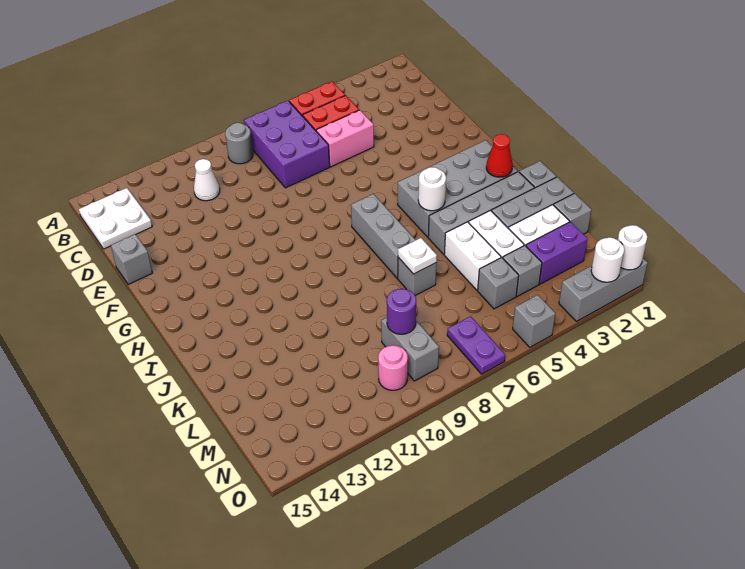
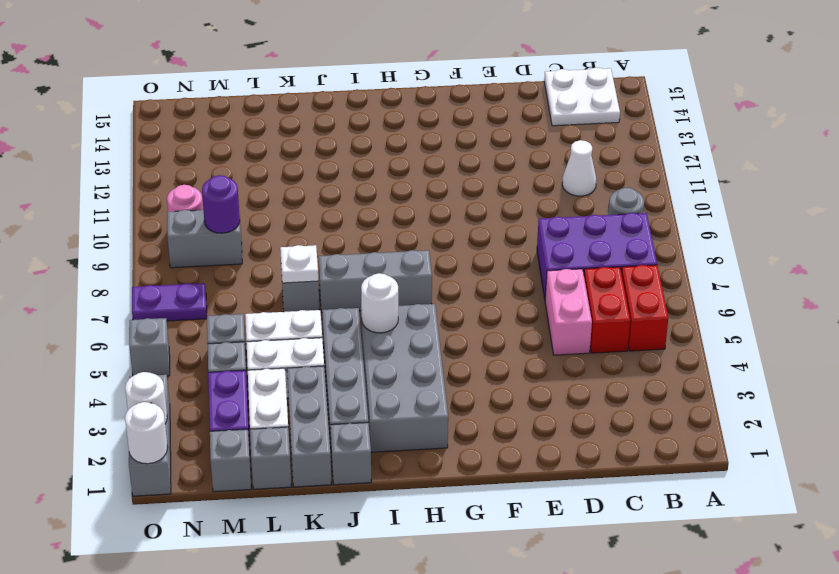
grey brick E15 level 1 -> grey brick M1 level 1
red cone I2 level 2 -> none

